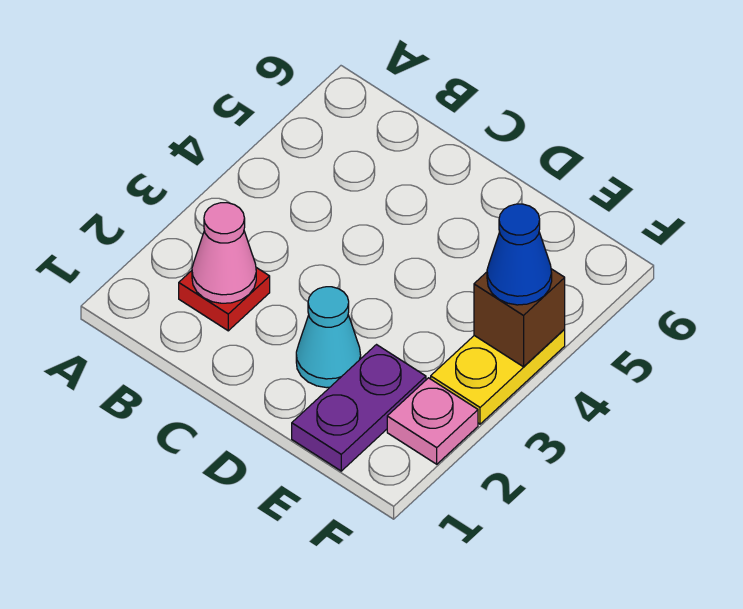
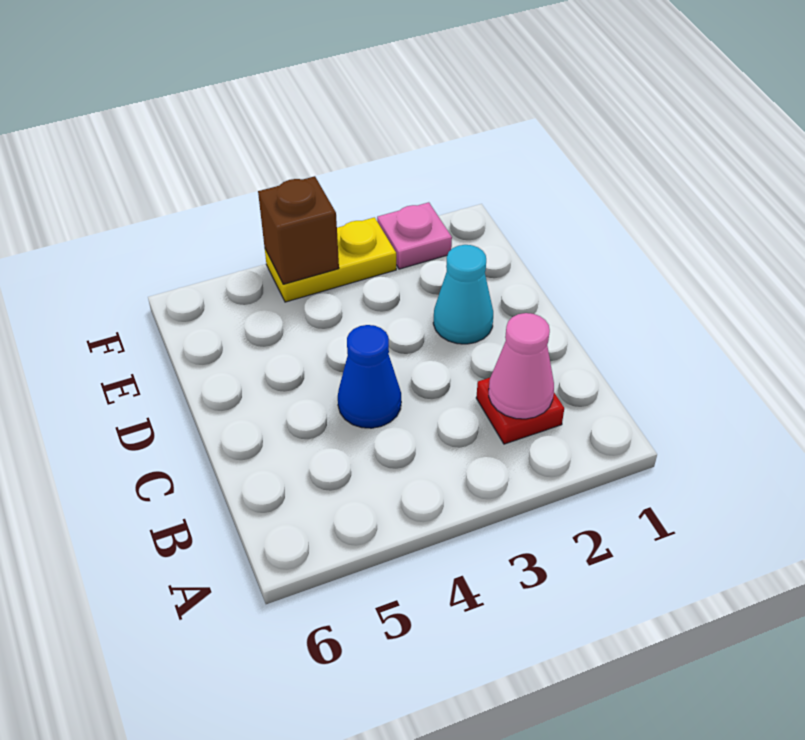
purple plate E1:E2 level 1 -> none
blue cone F4 level 3 -> blue cone C4 level 1

